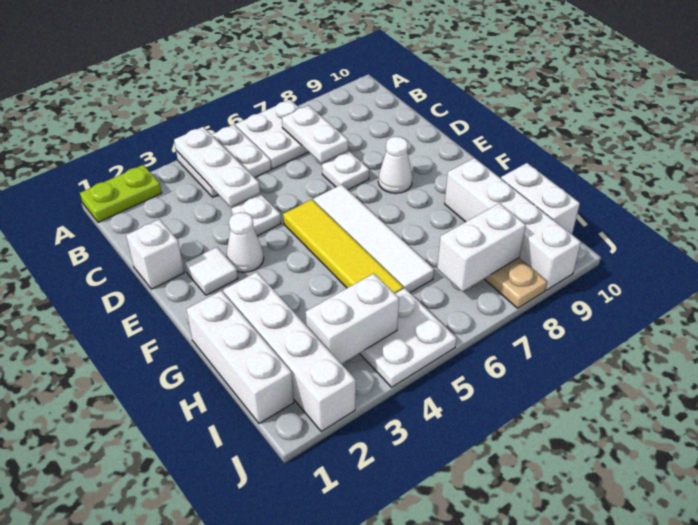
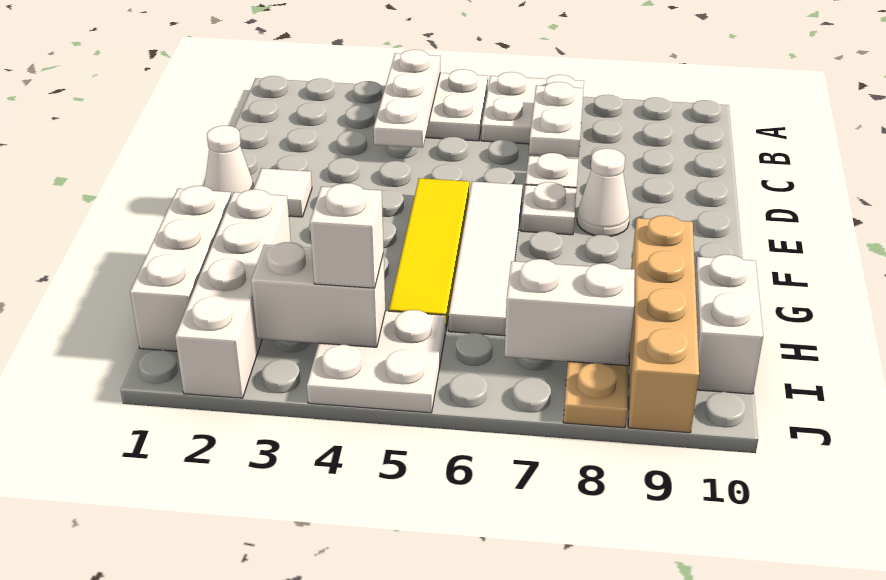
lime plate A1:A2 level 1 -> none
white brick D1 level 1 -> white brick I4 level 3
white plate D4 level 1 -> white plate E7 level 1
white cone E3 level 1 -> white cone E1 level 1
white brick G9:J9 level 1 -> tan brick G9:J9 level 1

